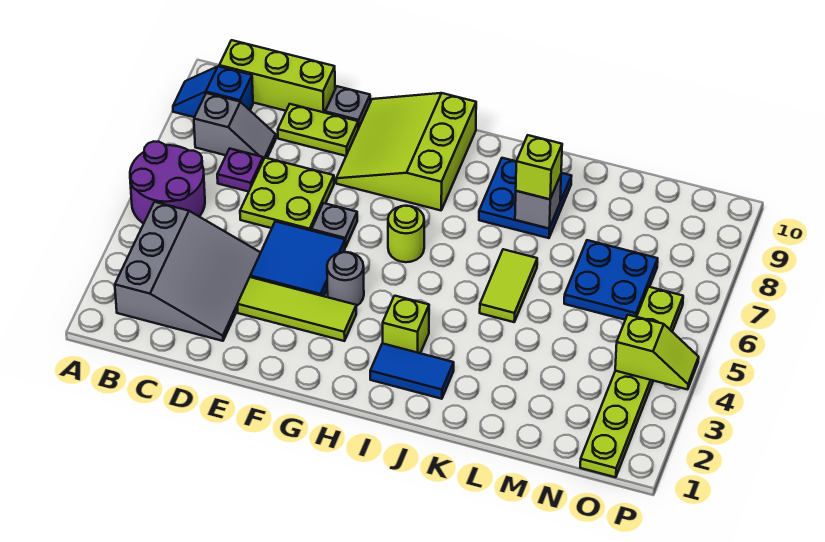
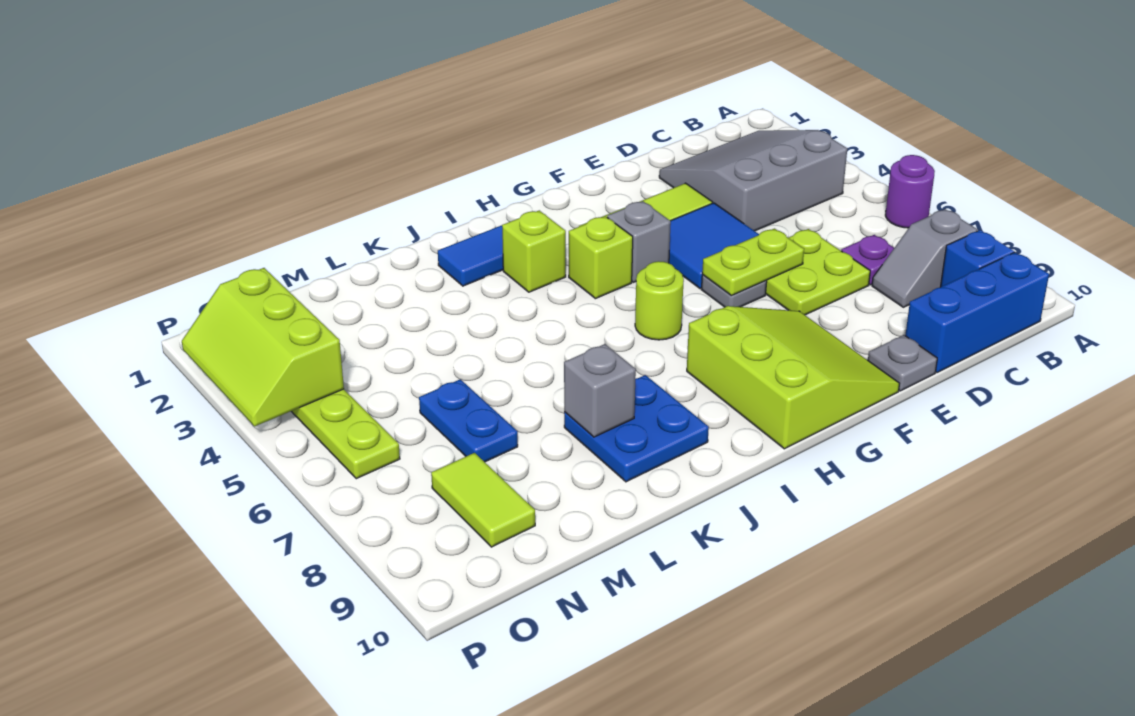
purple round brick A5:B6 level 1 -> purple round brick A6 level 1
grey slope B2:D4 level 1 top B -> grey slope B2:D4 level 1 top 4
lime brick B10:D10 level 1 -> blue brick B10:D10 level 1
lime plate D9:E9 level 1 -> lime plate E6:F6 level 2
grey round brick G4 level 1 -> grey brick G4 level 1
lime tile K5:K6 level 1 -> lime tile N8:N9 level 1
lime brick K8 level 3 -> lime brick H4 level 1
blue plate M6:N7 level 1 -> blue plate M6:M7 level 1
lime slope O4:P4 level 2 top O -> lime slope O2:P4 level 2 top O

